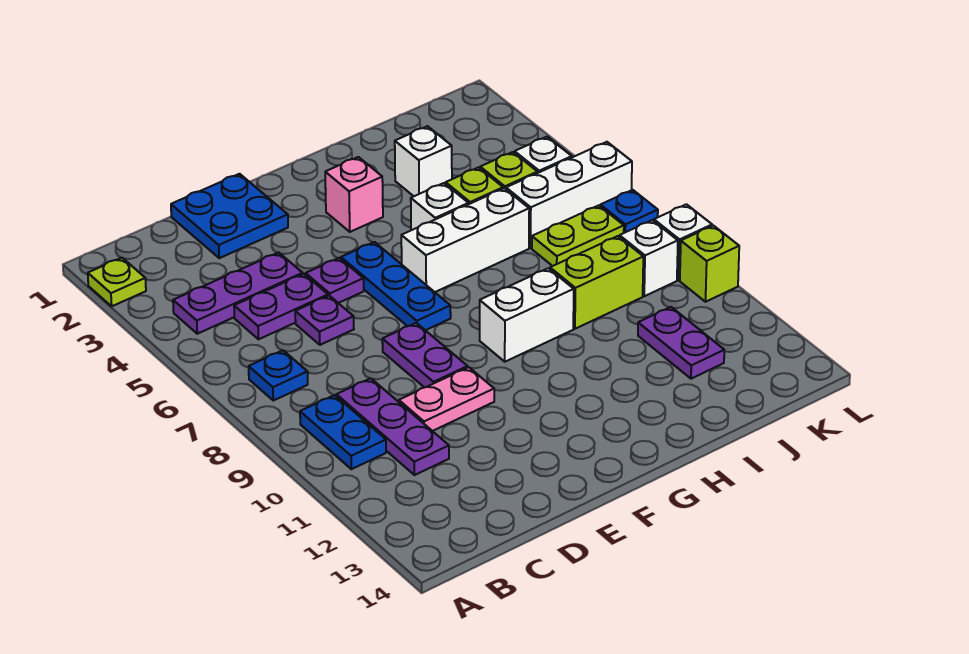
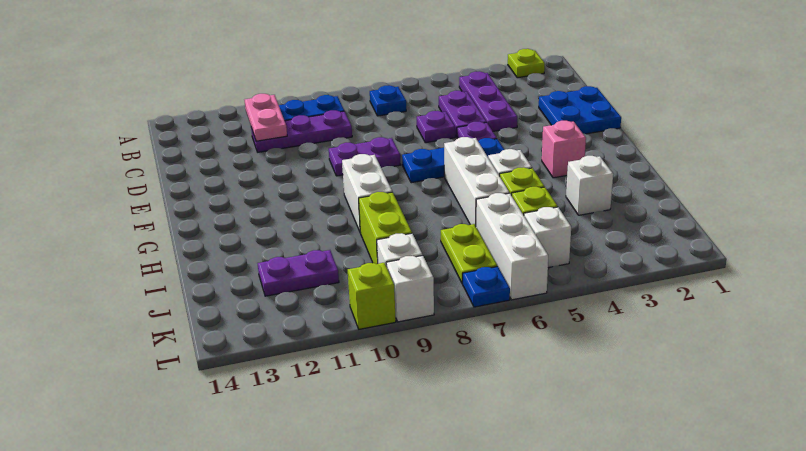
pink plate D10:E10 level 1 -> pink plate B11:C11 level 2

